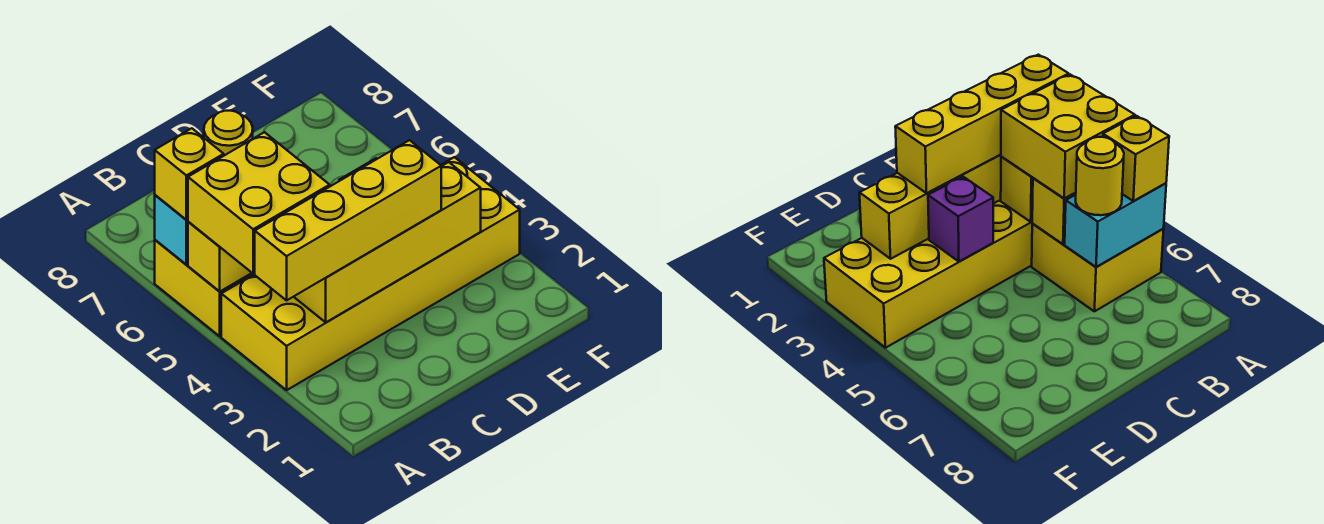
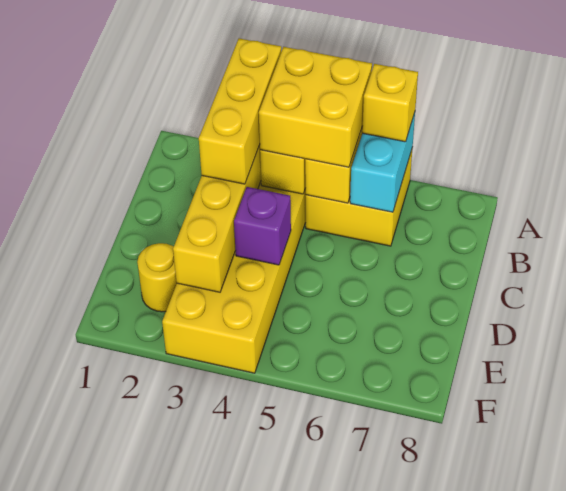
yellow brick A3:D3 level 3 -> yellow brick A3:C3 level 3
yellow round brick B6 level 3 -> yellow round brick E2 level 1

